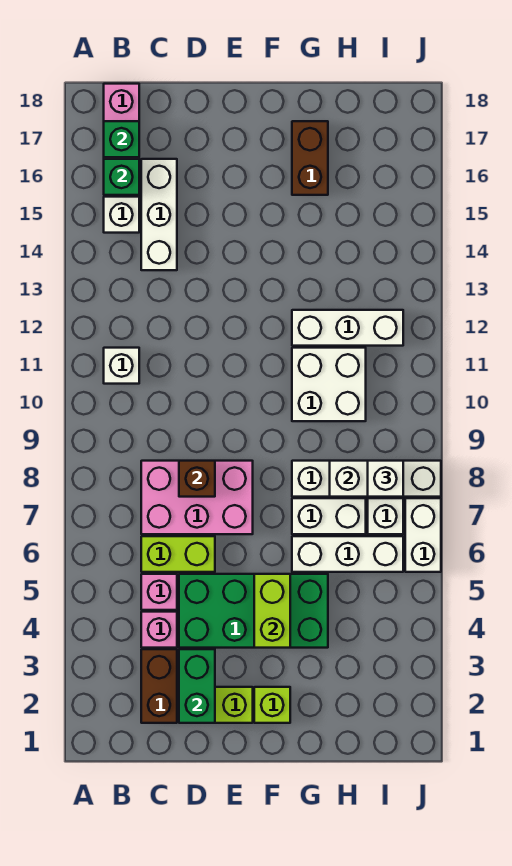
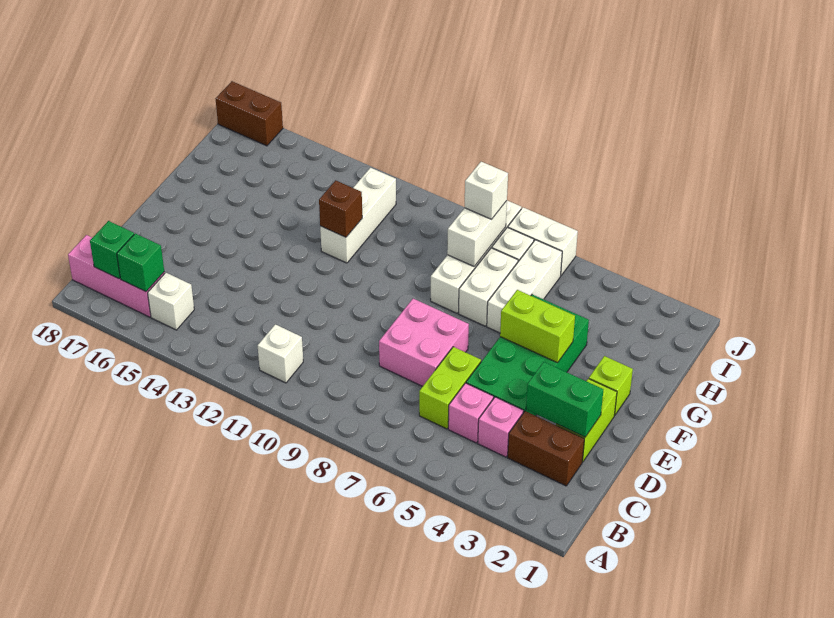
pink brick C7:E8 level 1 -> pink brick D7:E8 level 1
white brick C14:C16 level 1 -> none
brown brick D8 level 2 -> brown brick G12 level 2
white brick G10:H11 level 1 -> none
brown brick G16:G17 level 1 -> brown brick J17:J18 level 1

